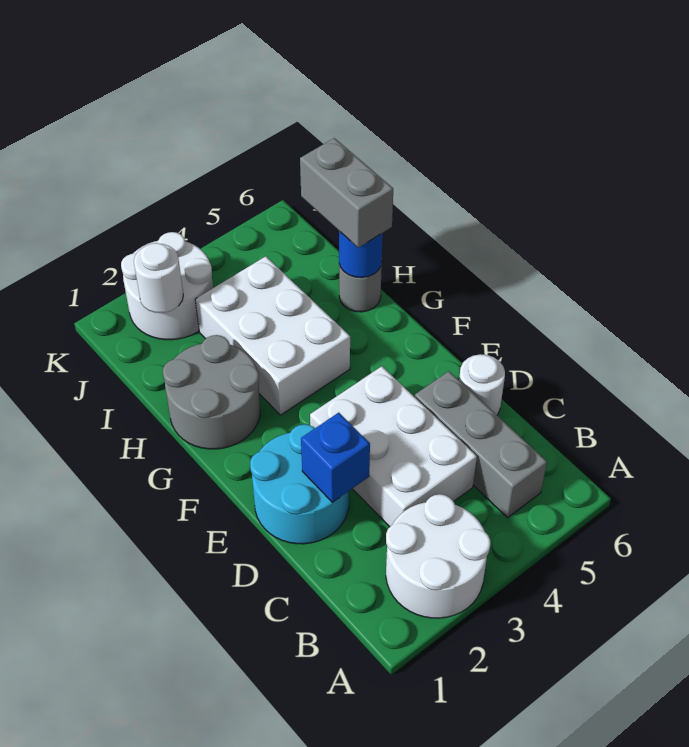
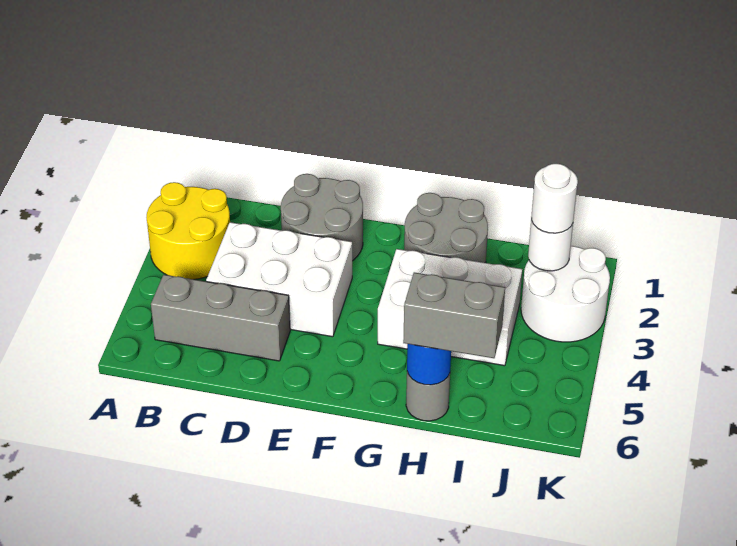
white round brick A2:B3 level 1 -> yellow round brick A2:B3 level 1
cyan round brick D1:E2 level 1 -> grey round brick D1:E2 level 1
blue brick D2 level 2 -> none
white round brick D6 level 1 -> white round brick J2 level 3

